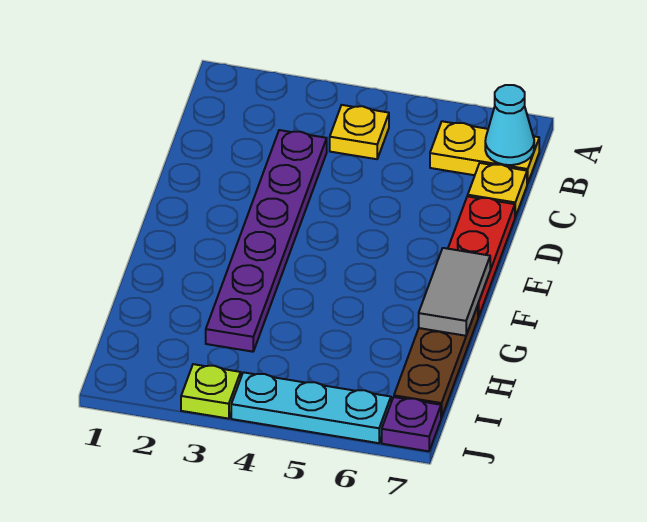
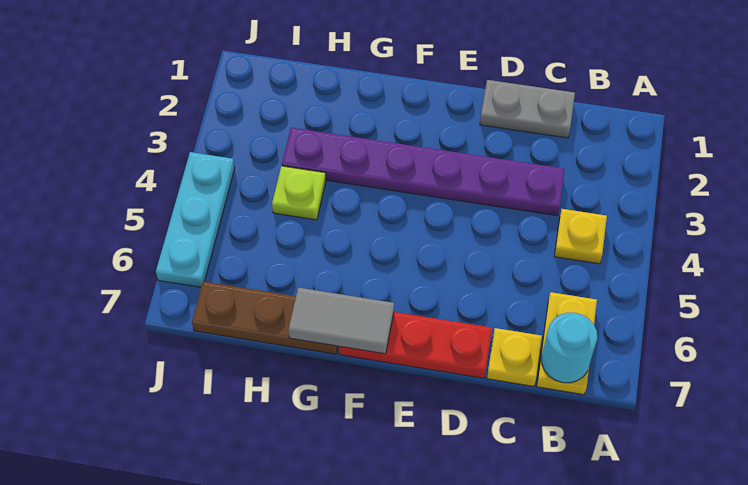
cyan cone B7 level 2 -> cyan round brick B7 level 2
none -> grey plate C1:D1 level 1
lime plate J3 level 1 -> lime plate H4 level 1
purple plate J7 level 1 -> none

